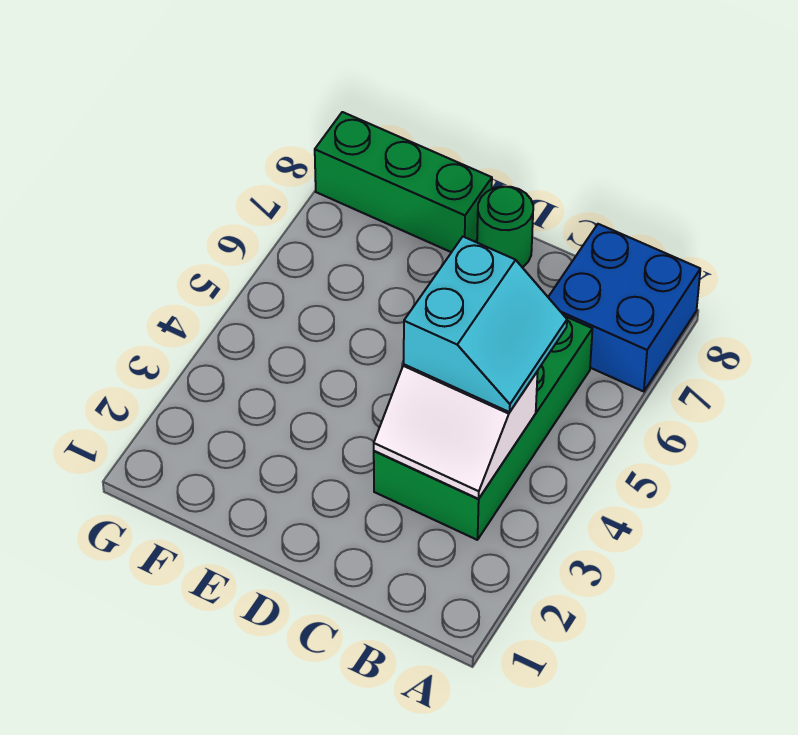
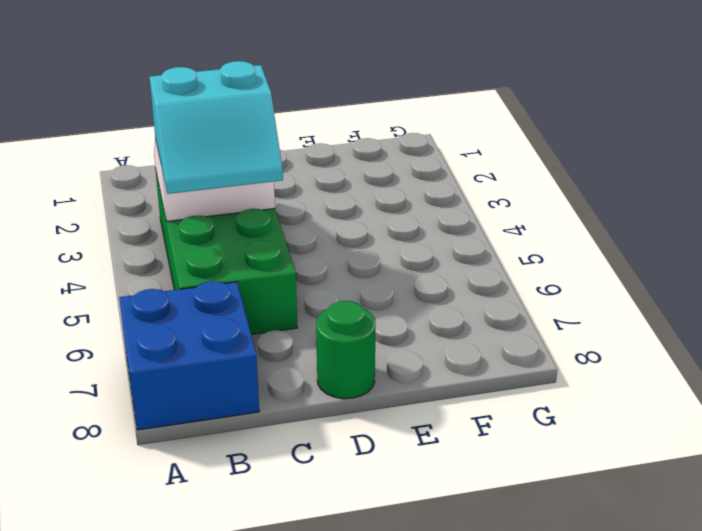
cyan slope B4:C5 level 3 top C -> cyan slope B4:C5 level 3 top 4
green brick E8:G8 level 1 -> none

